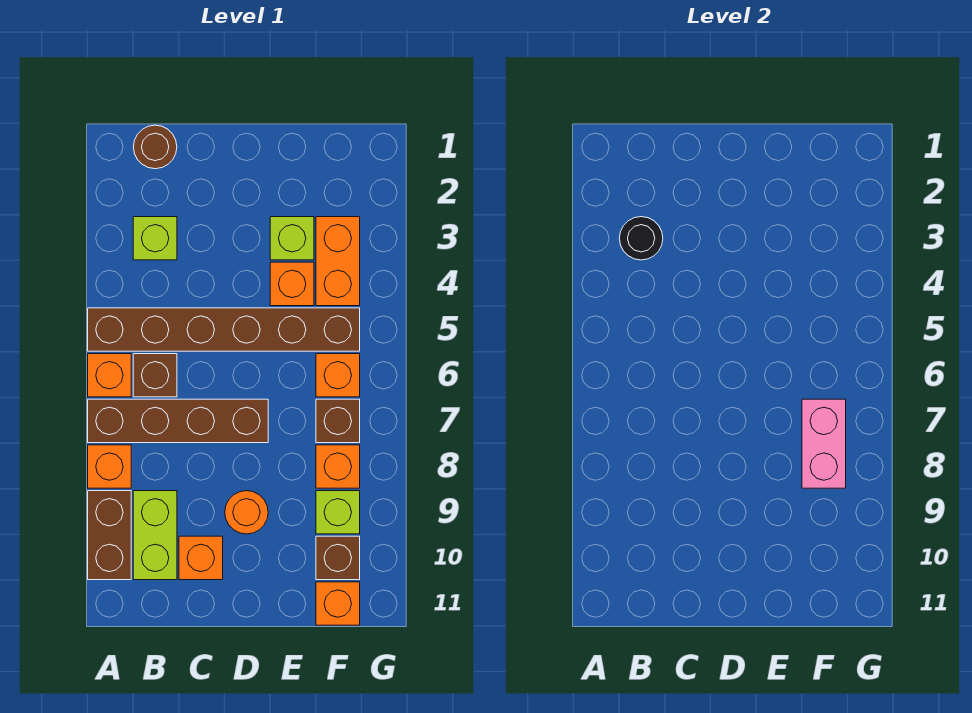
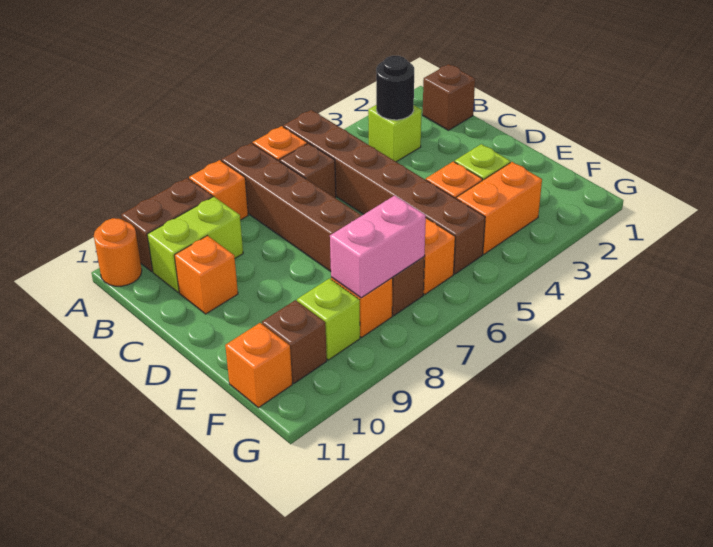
brown round brick B1 level 1 -> brown brick B1 level 1
orange round brick D9 level 1 -> orange round brick A11 level 1

